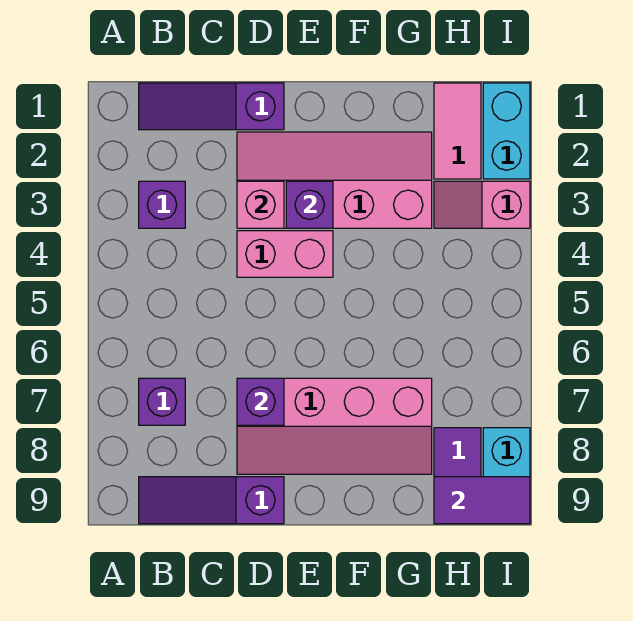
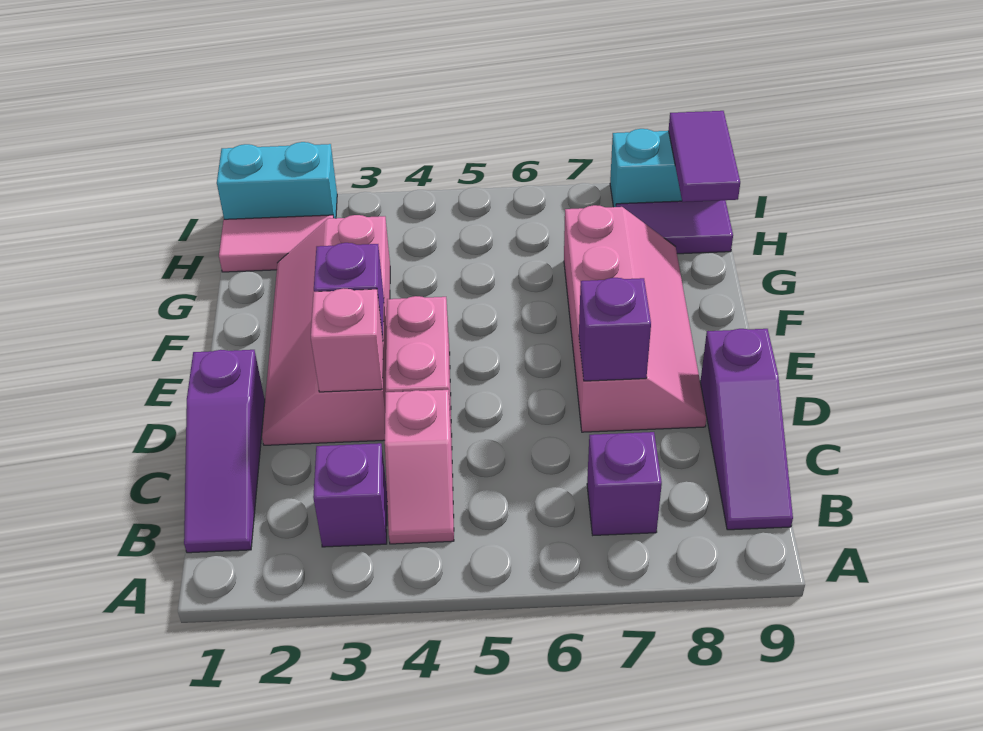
pink slope H3:I3 level 1 top I -> pink slope B4:C4 level 1 top C

